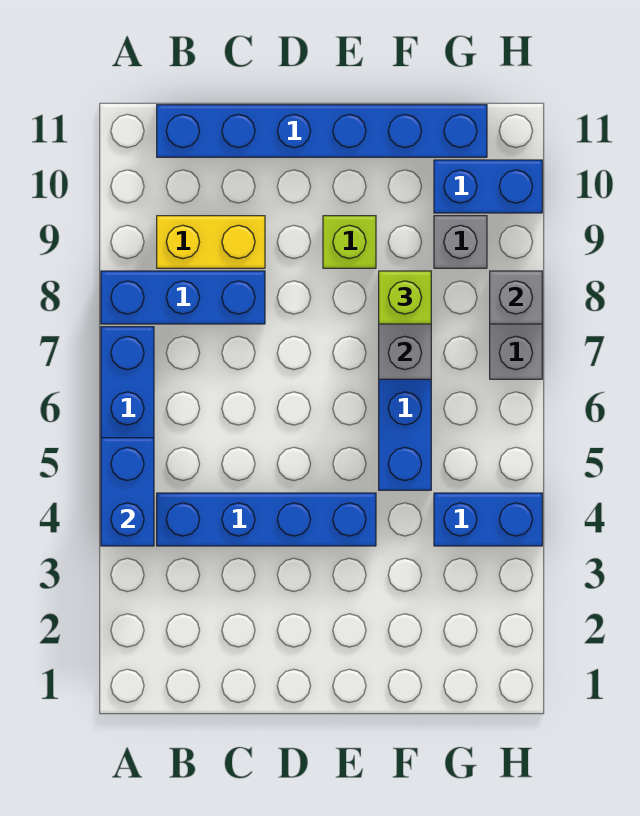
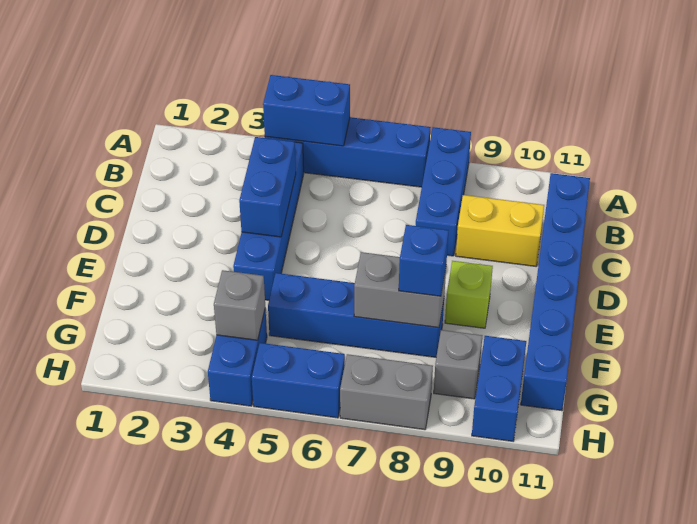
yellow brick B9:C9 level 1 -> yellow brick C9:C10 level 1
none -> blue brick C4:D4 level 2
lime brick F8 level 3 -> blue brick F8 level 3
none -> blue brick H5:H6 level 1
grey brick H8 level 2 -> grey brick G4 level 2

